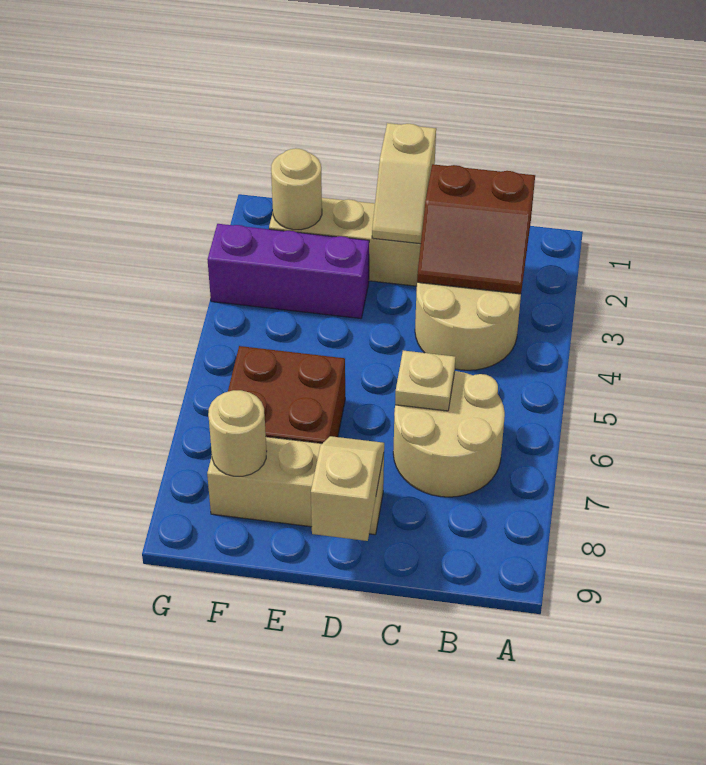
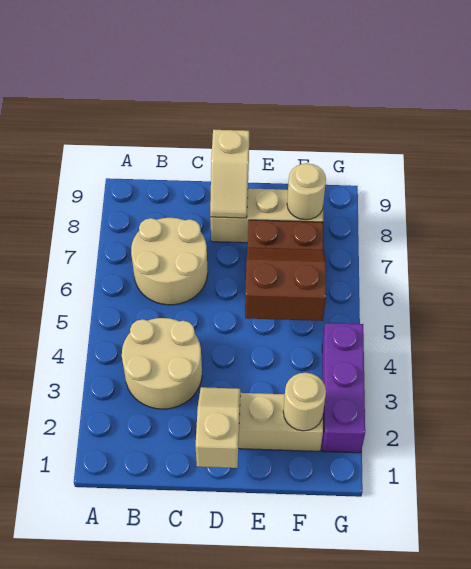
brown slope B2:C3 level 2 top 2 -> brown slope E5:F6 level 2 top 5
tan plate C6 level 2 -> none
purple brick E3:G3 level 1 -> purple brick G2:G4 level 1

